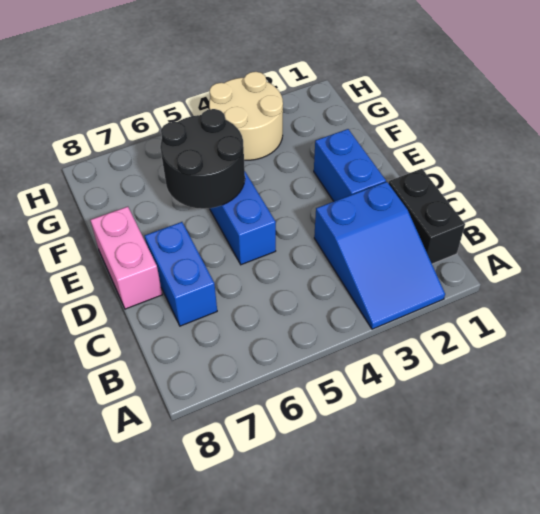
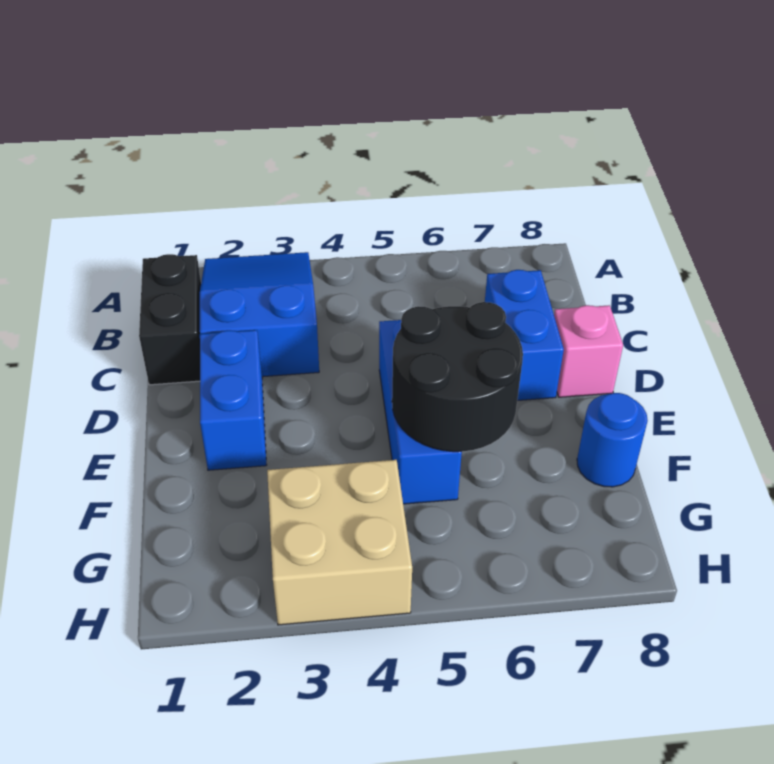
pink brick D8:E8 level 1 -> pink brick D8 level 1
none -> blue round brick F8 level 1
tan round brick G3:H4 level 1 -> tan brick G3:H4 level 1

